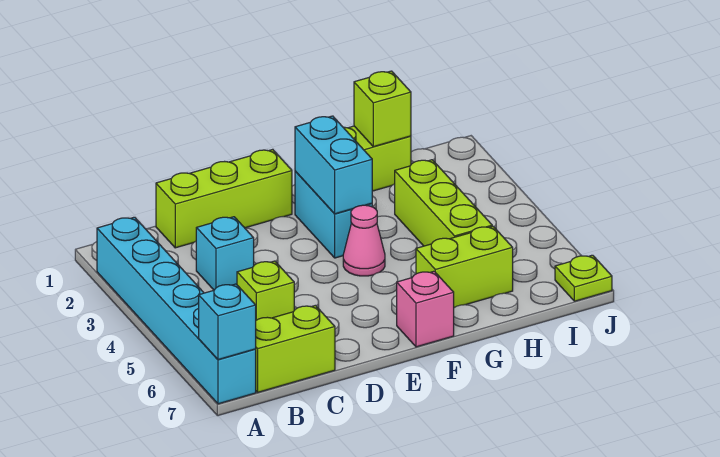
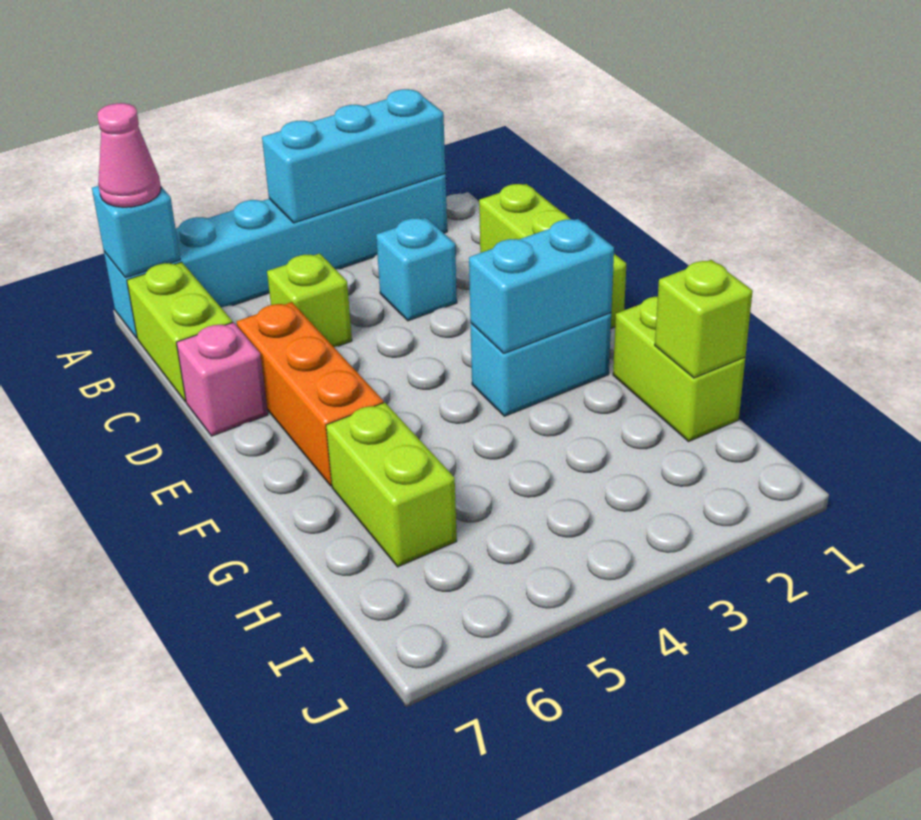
none -> cyan brick A2:A4 level 2
none -> orange brick D6:F6 level 1
pink cone F4 level 1 -> pink cone A7 level 3
pink brick F7 level 1 -> pink brick D7 level 1
lime brick H3:H5 level 1 -> none
lime plate J7 level 1 -> none

